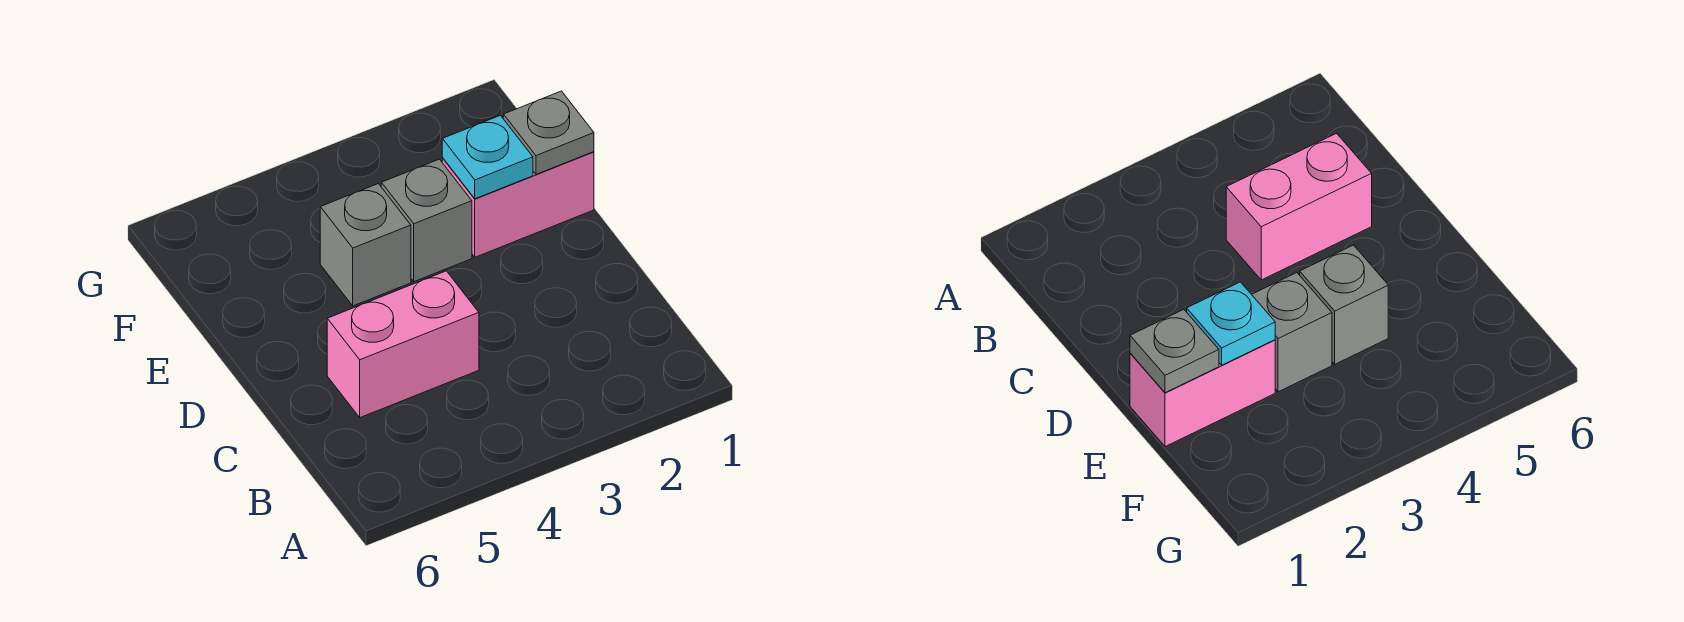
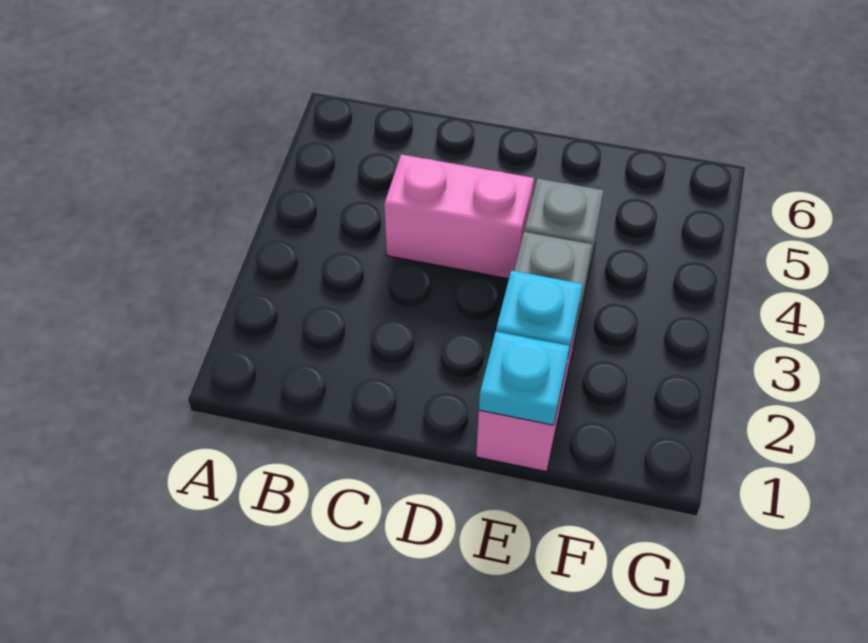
pink brick C4:C5 level 1 -> pink brick C4:D4 level 1
grey plate E1 level 2 -> cyan plate E1 level 2

